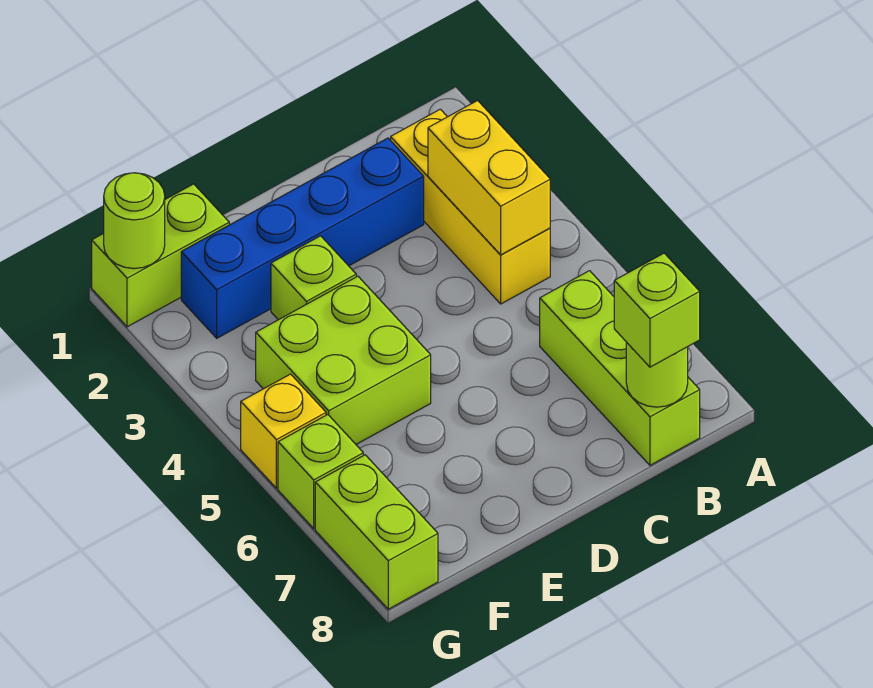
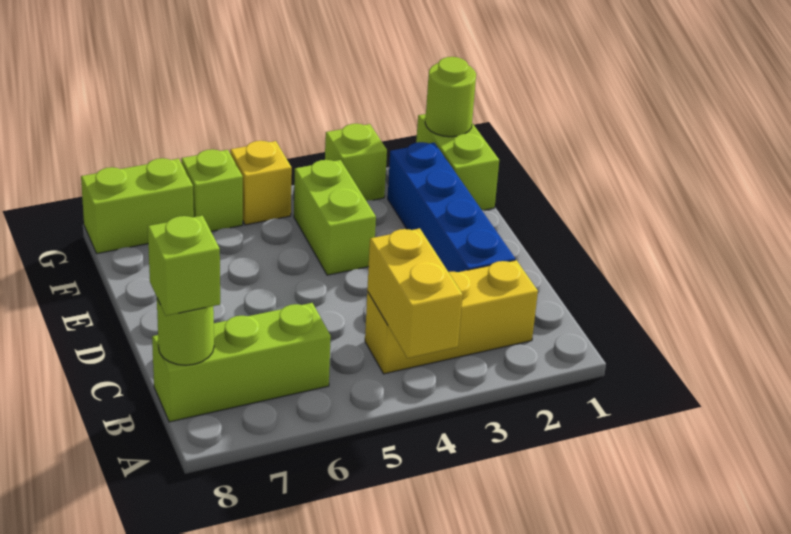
yellow brick B3:B4 level 2 -> yellow brick A4:B4 level 2
lime brick E3 level 1 -> lime brick G3 level 1
lime brick E4:F5 level 1 -> lime brick E4:F4 level 1

